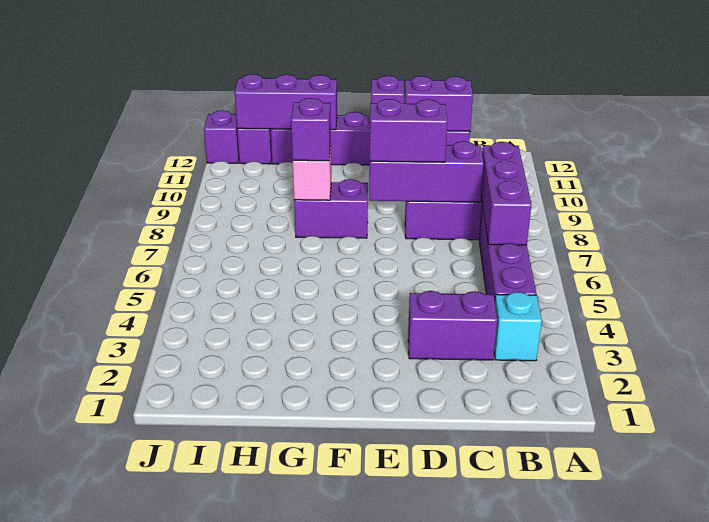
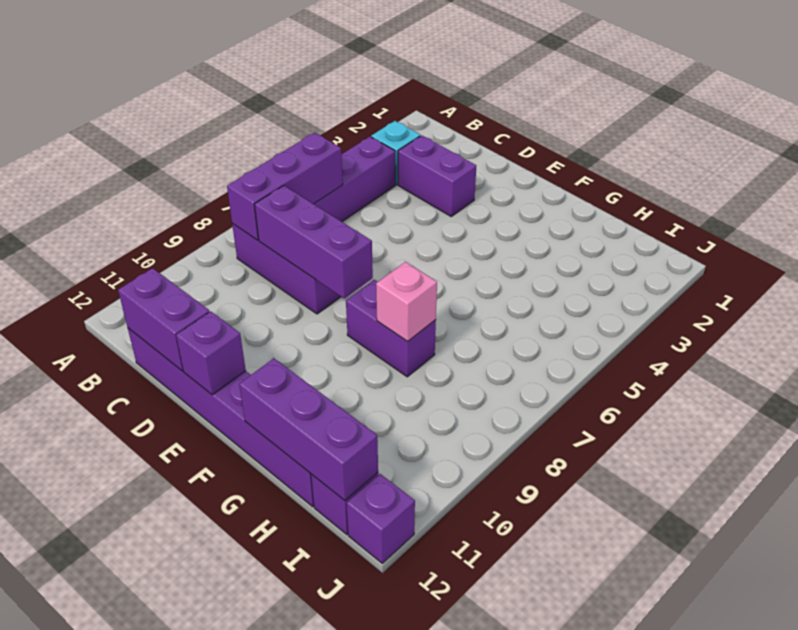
purple brick D8:E8 level 3 -> none
purple brick G8 level 3 -> none

